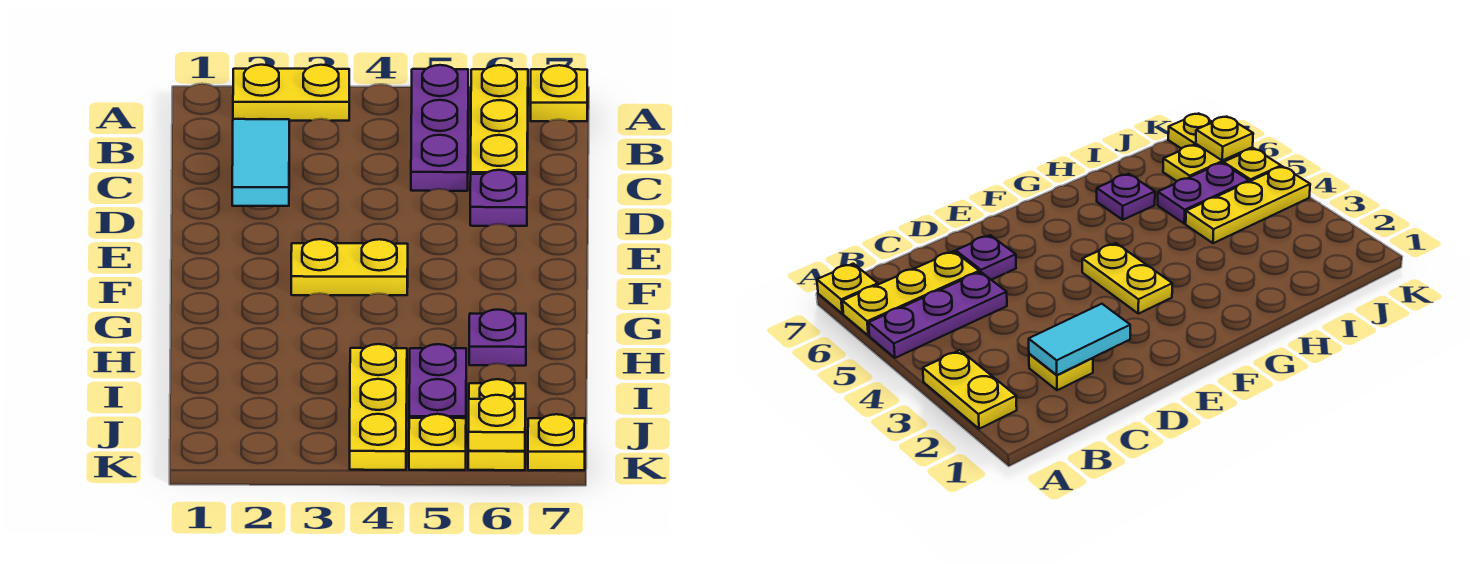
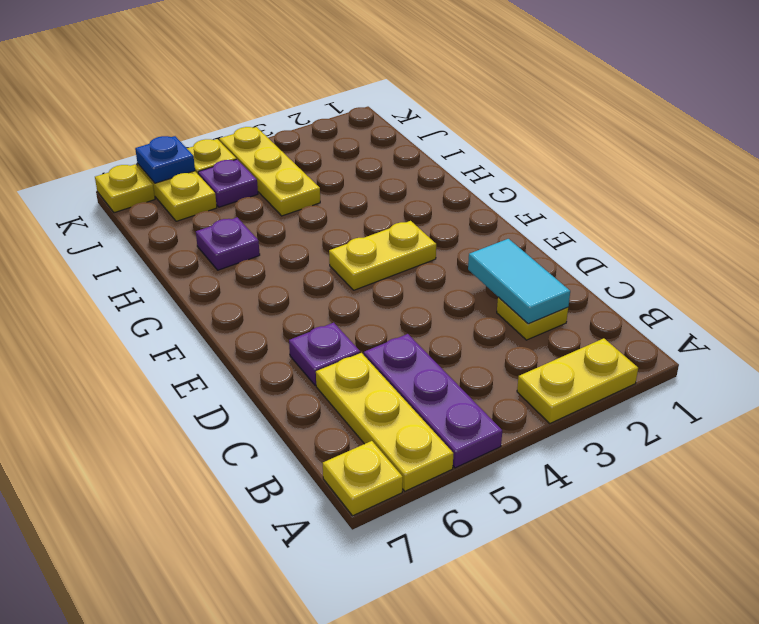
purple plate I5:J5 level 1 -> purple plate J5 level 1
yellow plate K6 level 2 -> blue plate K6 level 2

